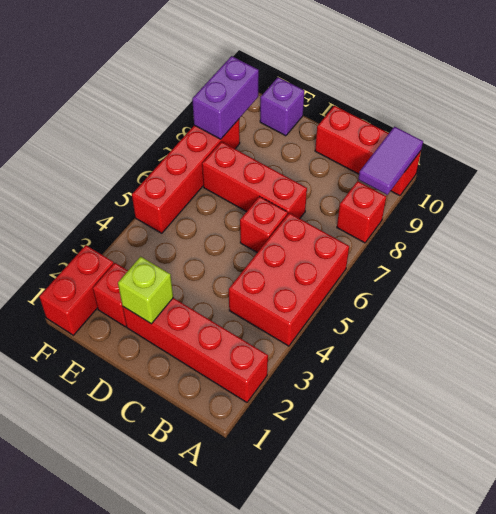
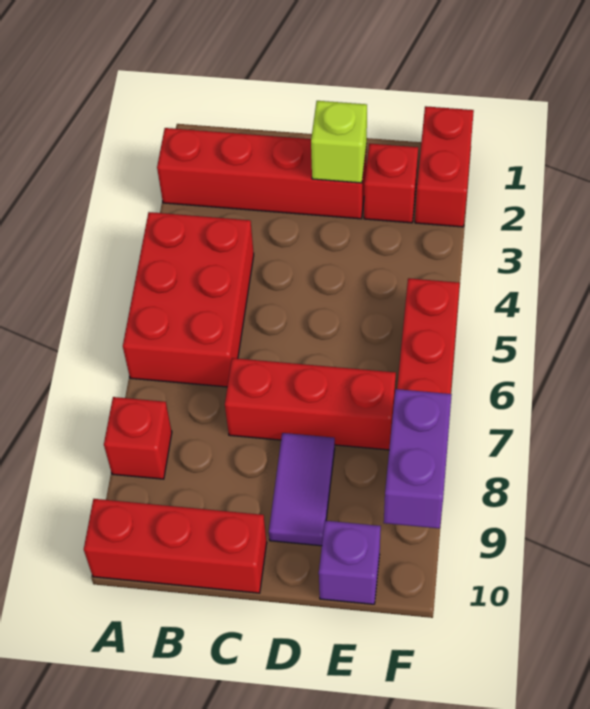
purple tile A9:A10 level 2 -> purple tile D8:D9 level 1
red brick C6 level 1 -> none

